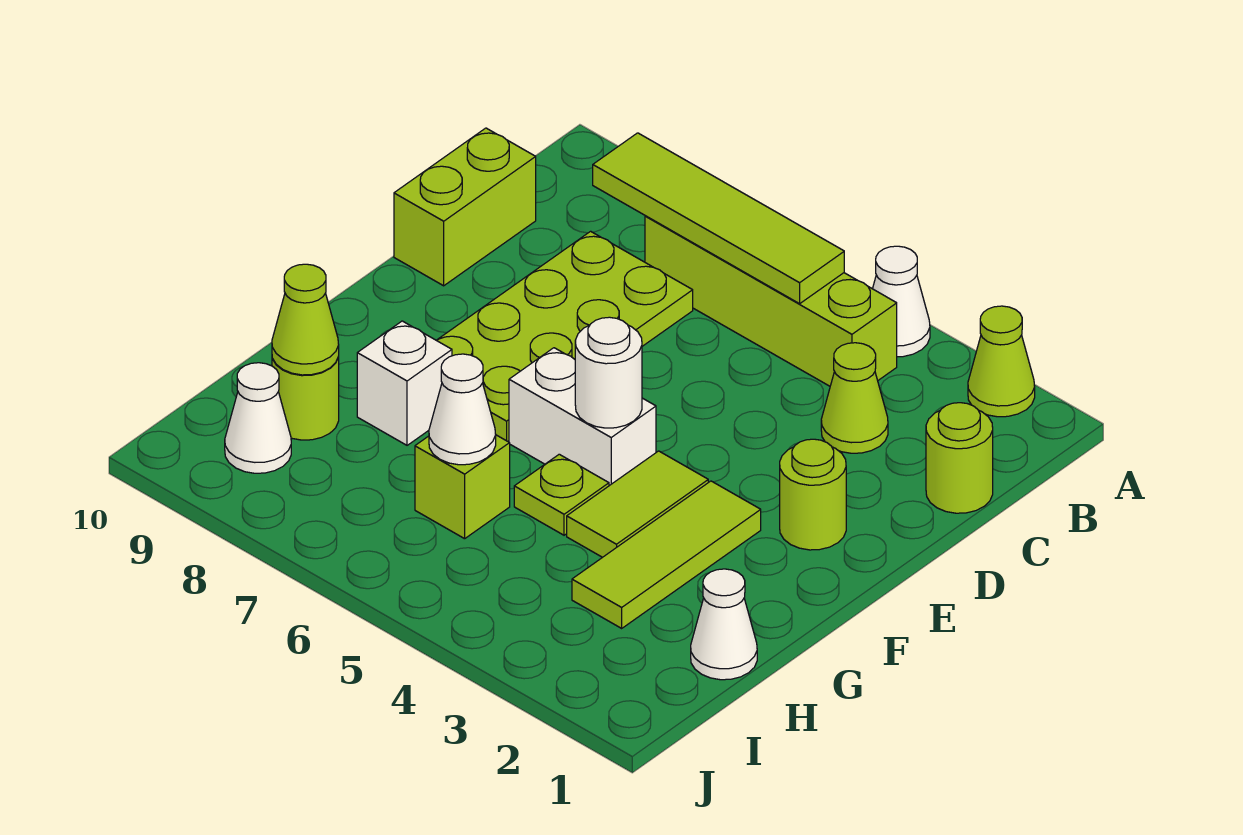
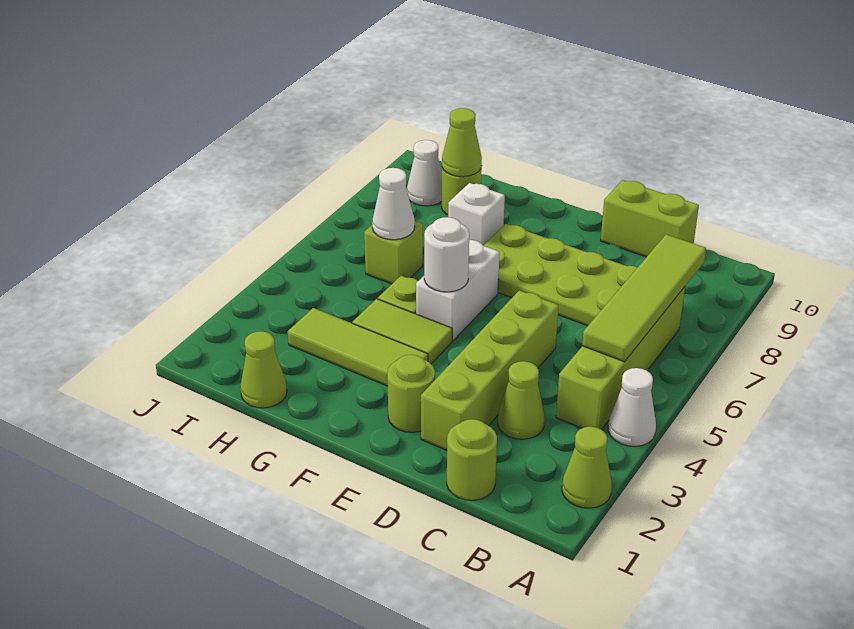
none -> lime brick D2:D5 level 1
white cone H1 level 1 -> lime cone H1 level 1

